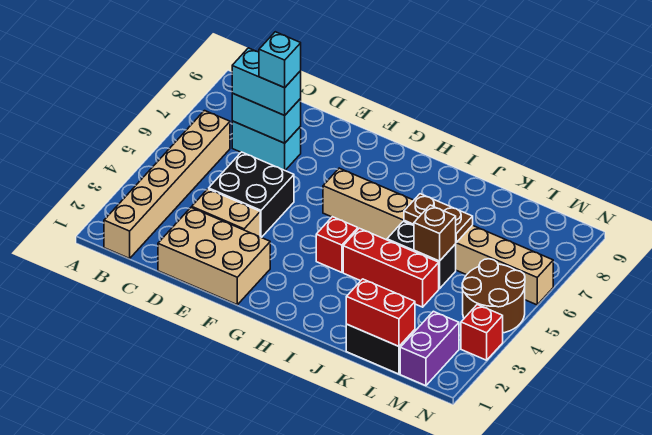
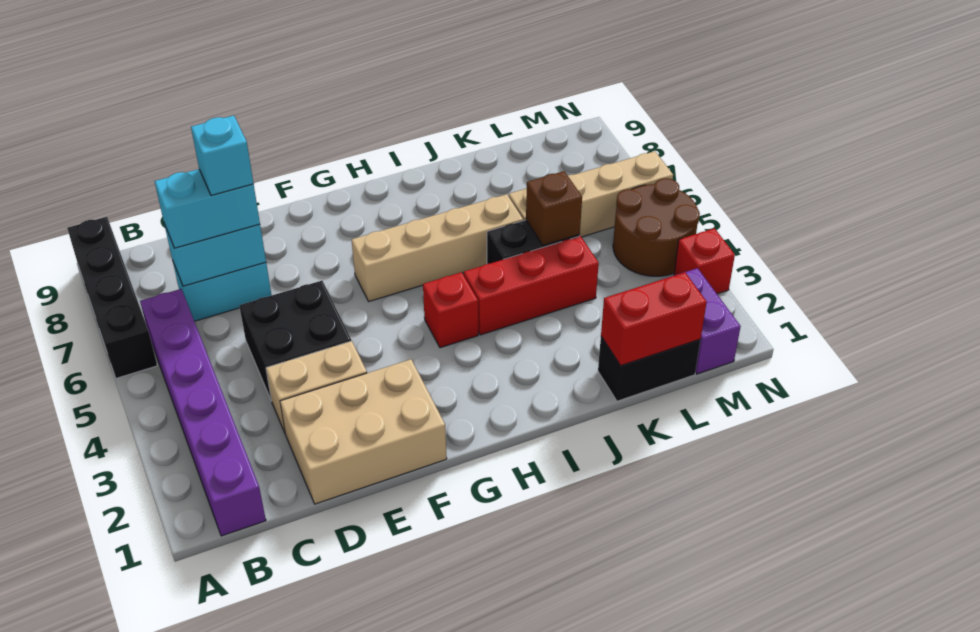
none -> black brick A6:A9 level 1
tan brick B1:B6 level 1 -> purple brick B1:B6 level 1
brown plate J6:K6 level 2 -> none

